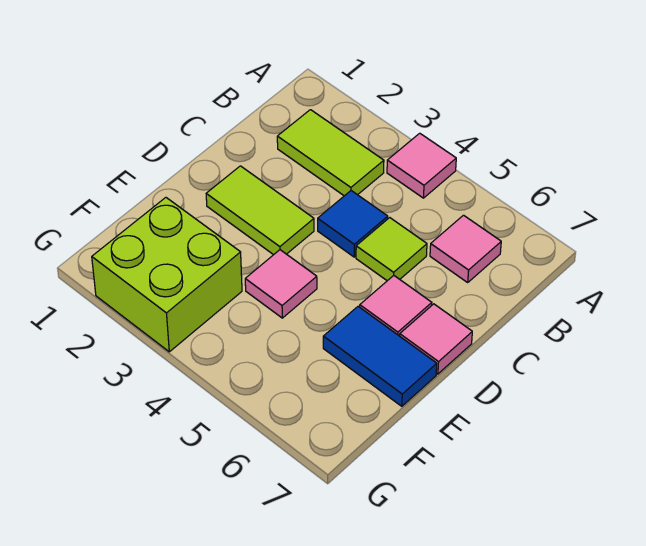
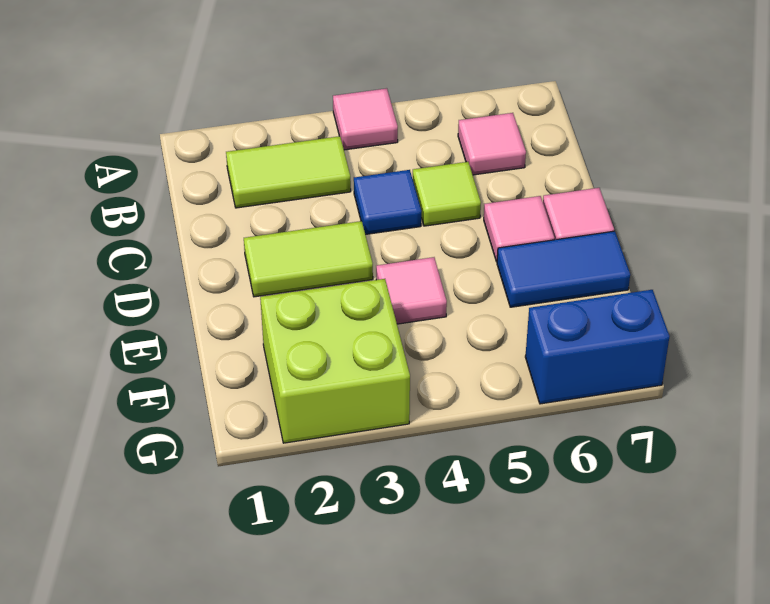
none -> blue brick G6:G7 level 1

